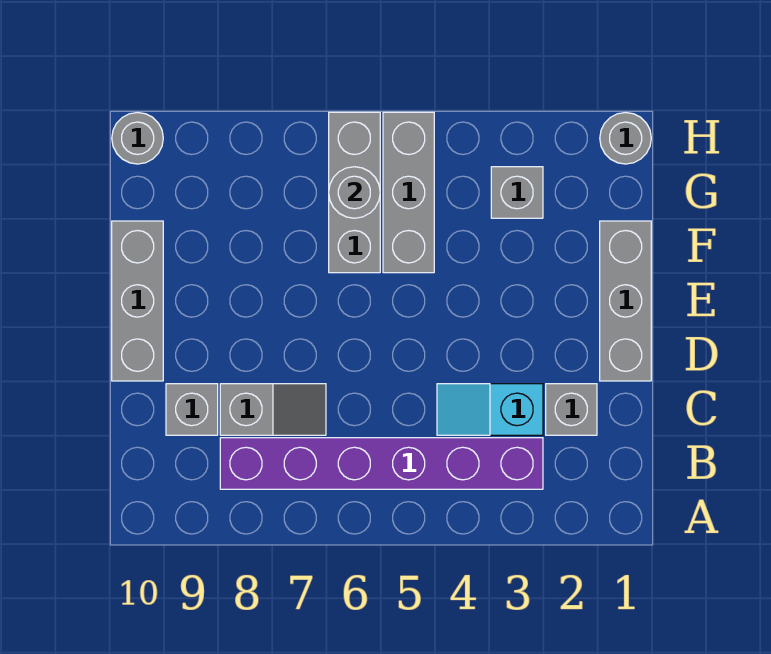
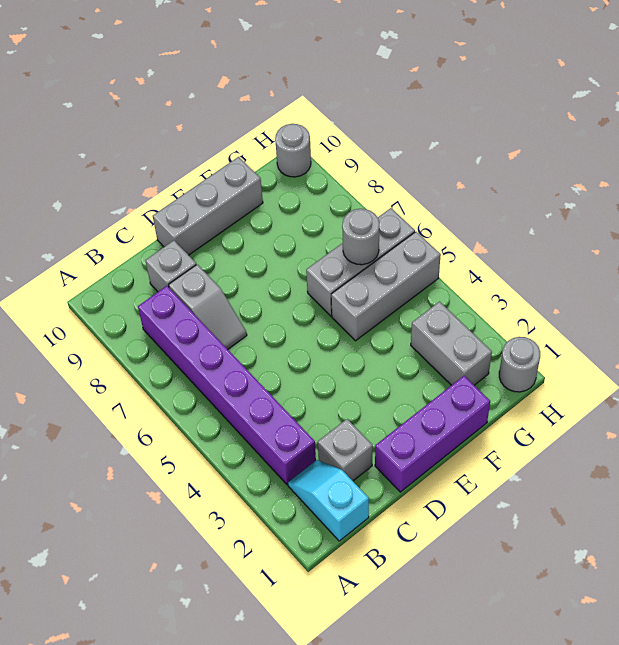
cyan slope C3:C4 level 1 top 3 -> cyan slope B1:B2 level 1 top 1
grey brick D1:F1 level 1 -> purple brick D1:F1 level 1
grey brick G3 level 1 -> grey brick G2:G3 level 1

